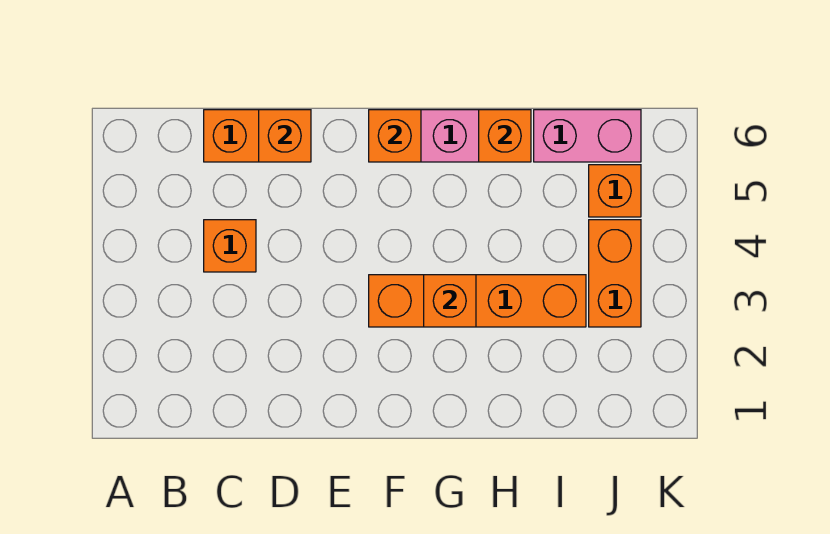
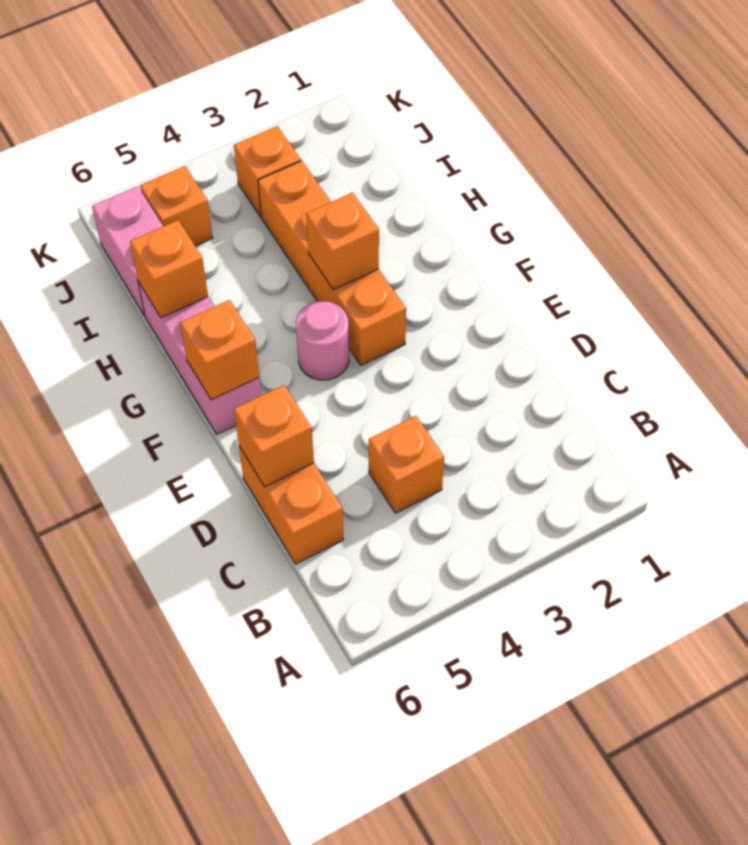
none -> pink round brick F4 level 1
orange brick J3:J4 level 1 -> orange brick J3 level 1

